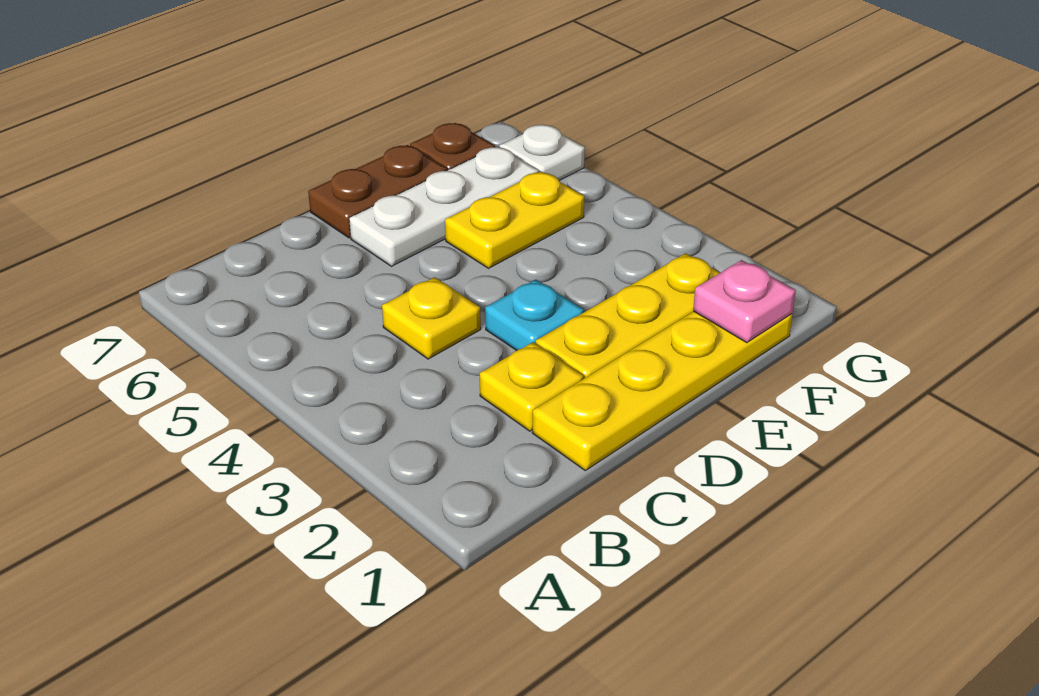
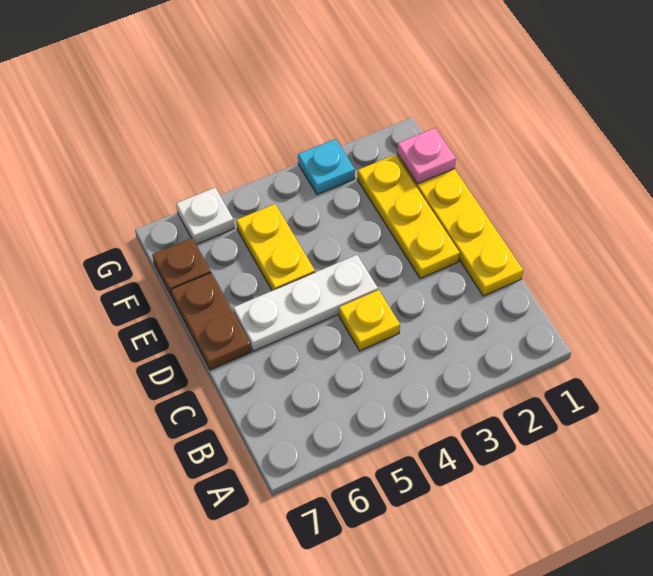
yellow plate C2 level 1 -> none
cyan plate D3 level 1 -> cyan plate G3 level 1
white plate D6:F6 level 1 -> white plate D4:D6 level 1

